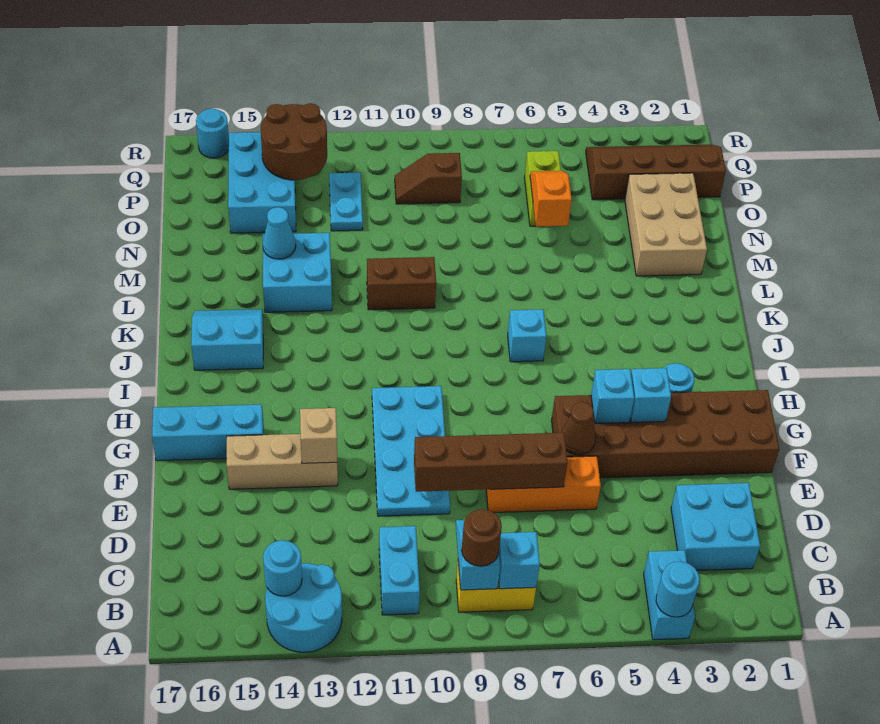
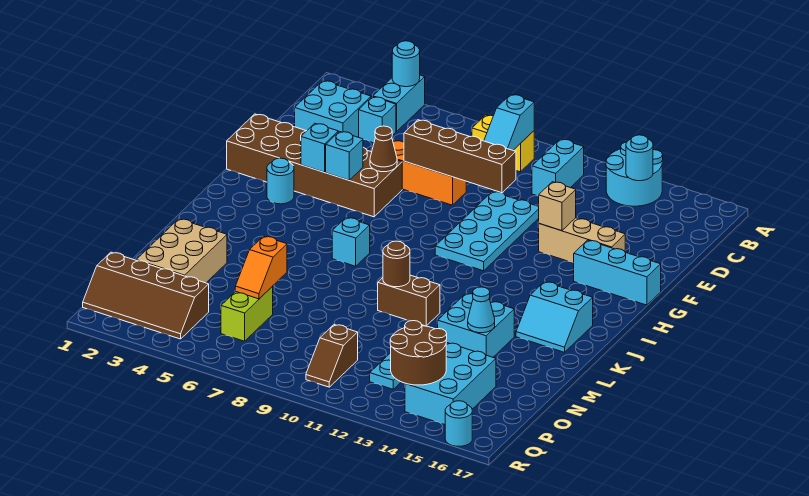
cyan brick B8 level 2 -> cyan brick C4 level 1
brown round brick B9 level 3 -> brown round brick L10 level 2
brown slope P9:P10 level 1 top 9 -> brown slope P10:Q10 level 1 top P

